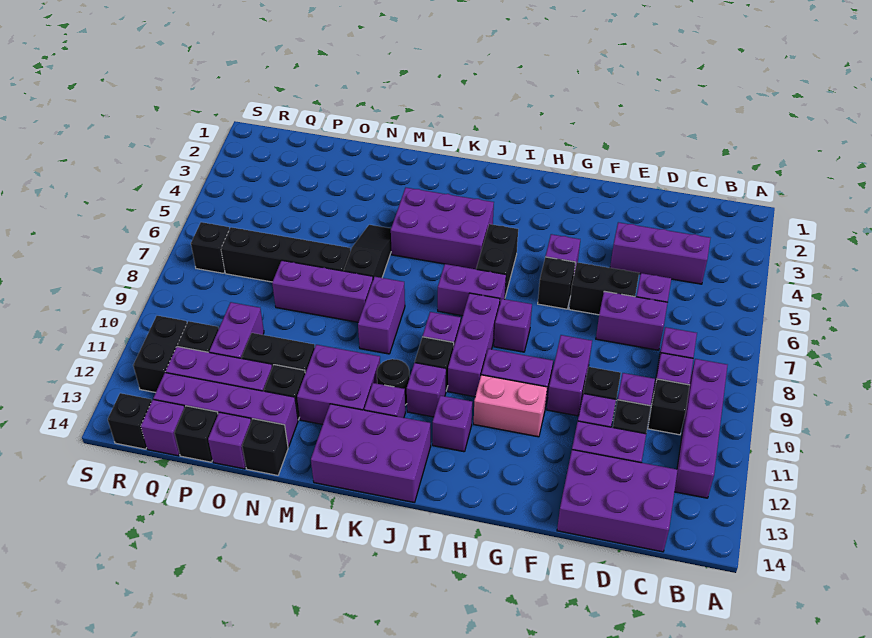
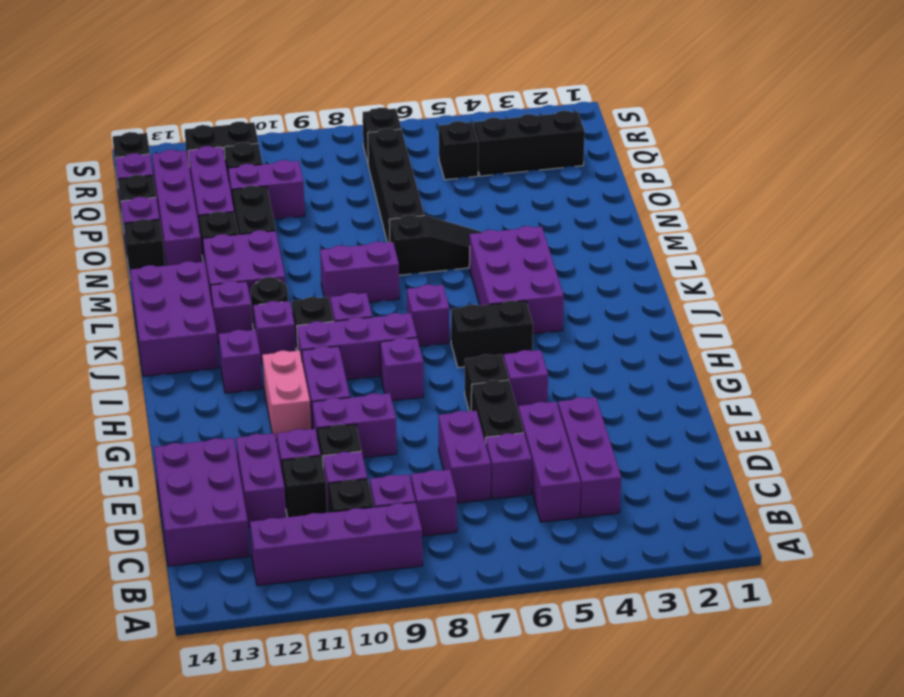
purple brick I7:J7 level 1 -> purple brick J7 level 1
purple brick M8:O8 level 1 -> purple brick C5:E5 level 1
none -> black brick Q2:Q4 level 1
none -> black brick Q5 level 1

